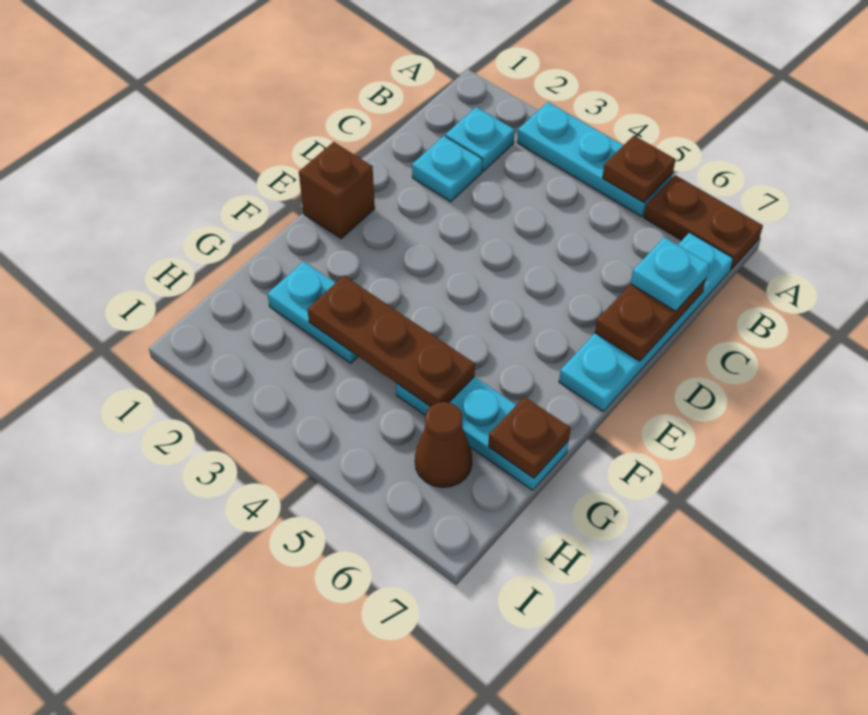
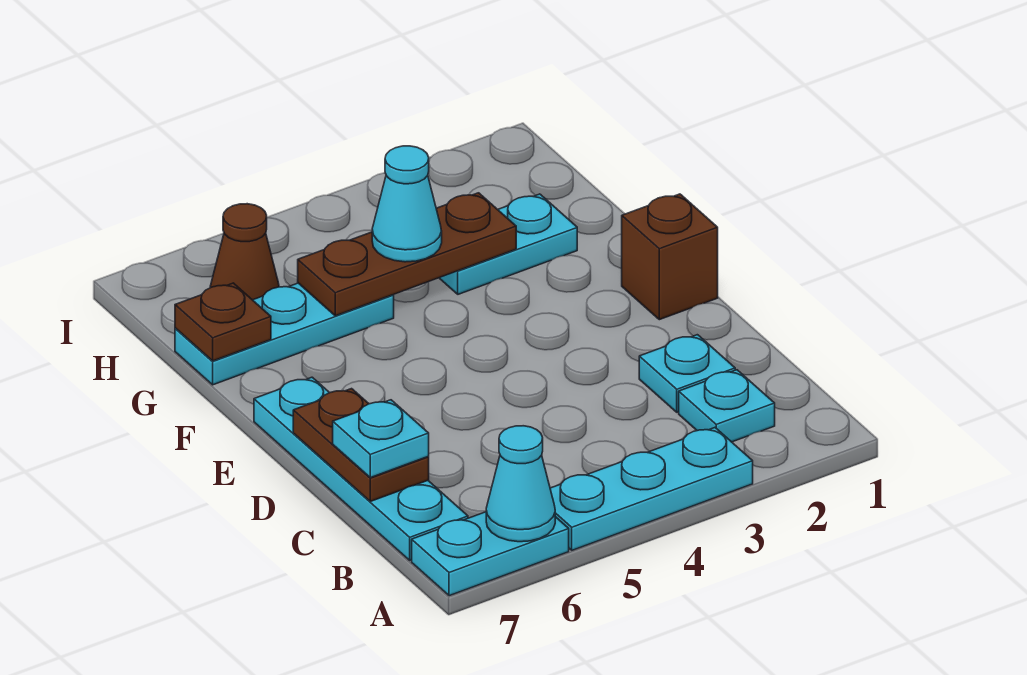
brown plate A5 level 2 -> none
brown plate A6:A7 level 1 -> cyan plate A6:A7 level 1
none -> cyan cone A6 level 2
none -> cyan cone G4 level 3

